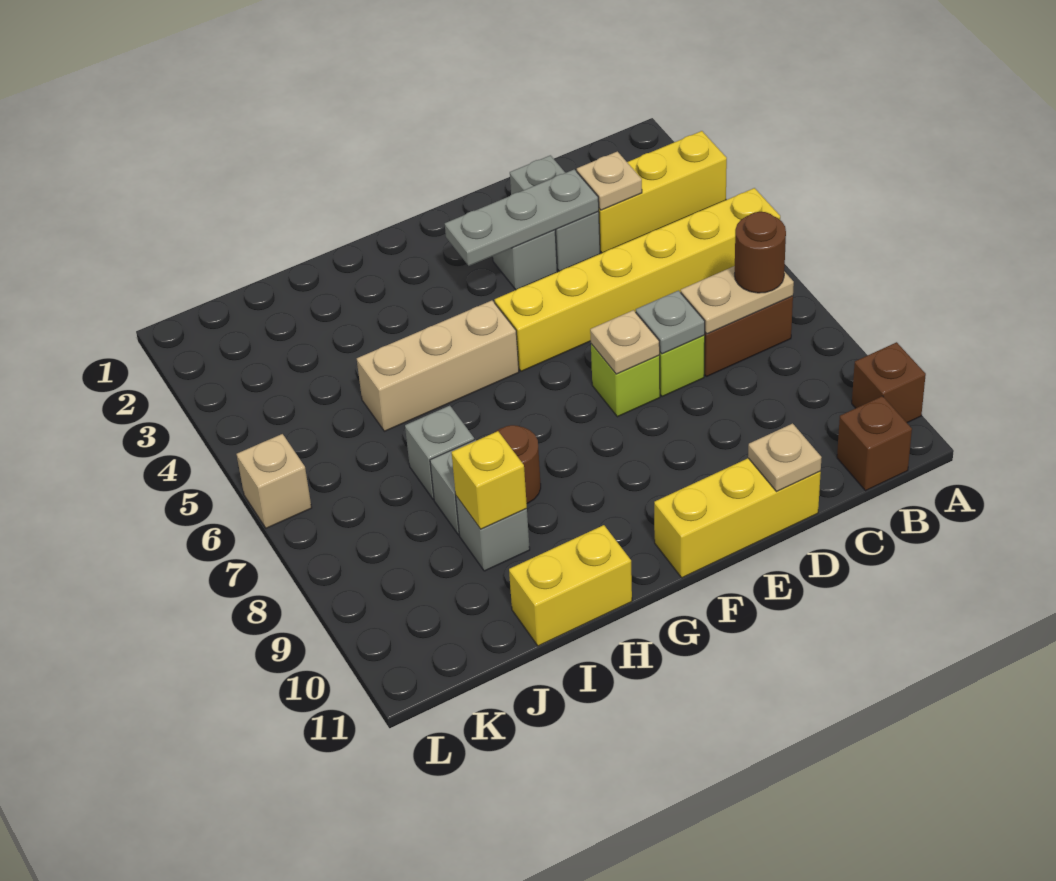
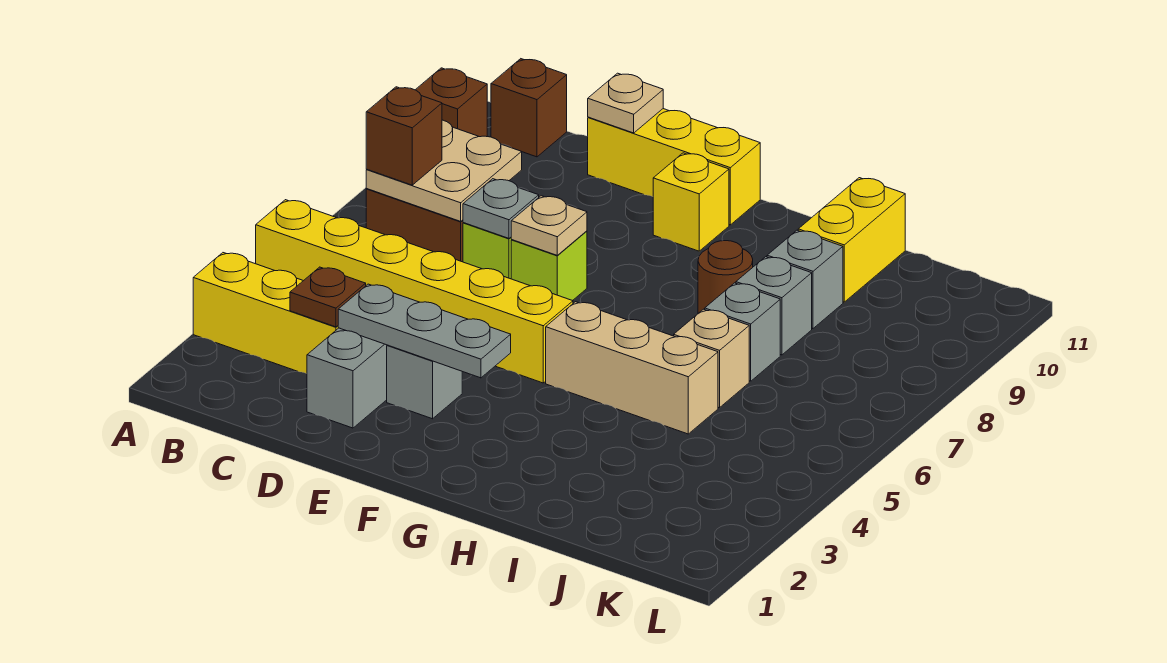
tan plate B7:C7 level 2 -> tan plate B7:C8 level 2
brown round brick B7 level 3 -> brown brick B7 level 3
tan plate C3 level 2 -> brown plate C3 level 2
yellow brick H11:I11 level 1 -> yellow brick I10:I11 level 1
yellow brick I9 level 2 -> yellow brick F10 level 1
tan brick L6 level 1 -> tan brick I6 level 1

